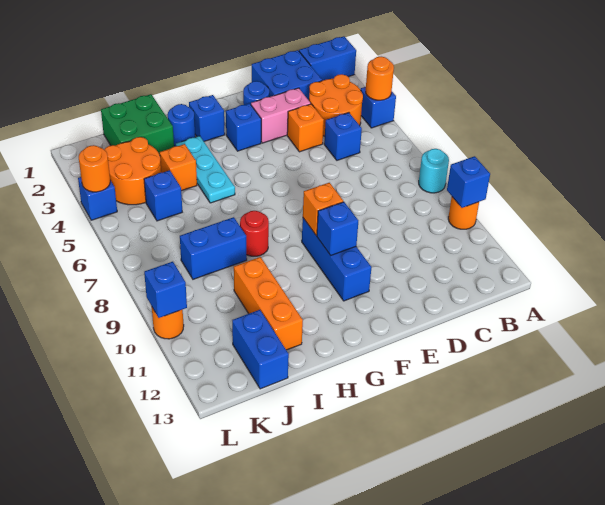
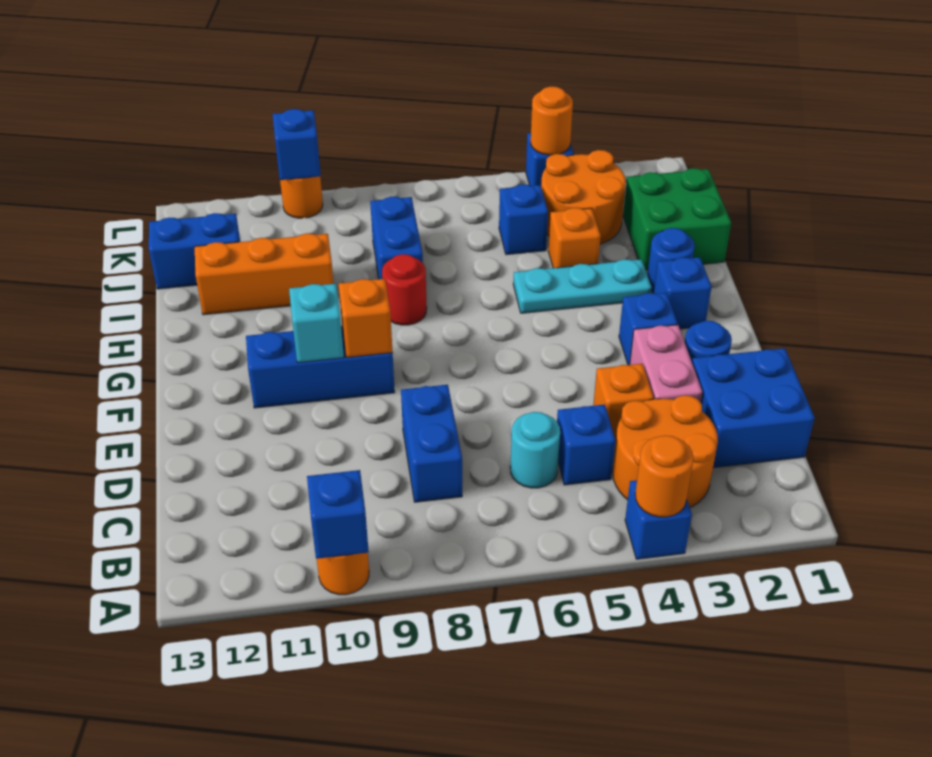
blue brick A1:B1 level 1 -> blue brick C8:D8 level 1
cyan round brick A8 level 1 -> cyan round brick C6 level 1
blue brick F10 level 2 -> cyan brick F10 level 2

